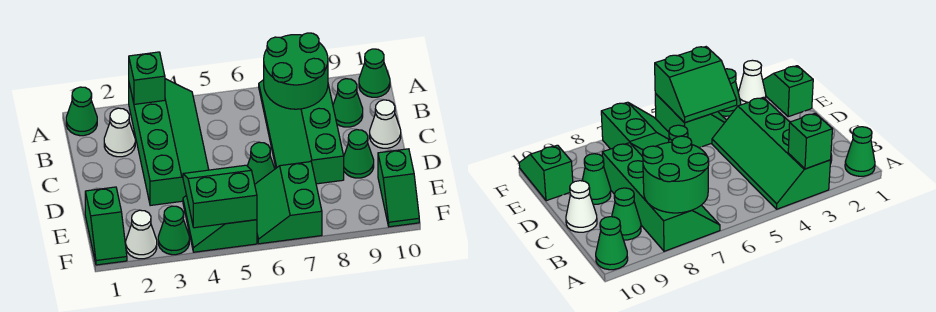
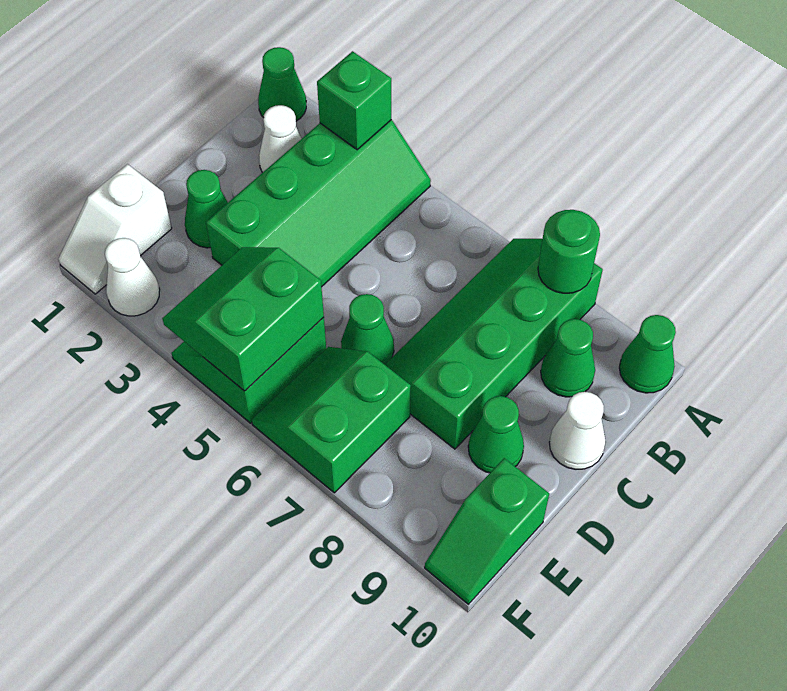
green round brick A7:B8 level 2 -> green round brick A8 level 2
green slope E1:F1 level 1 top E -> white slope E1:F1 level 1 top E
green slope E4:F5 level 2 top F -> green slope E4:F5 level 2 top 5
green cone F3 level 1 -> green cone D2 level 1

